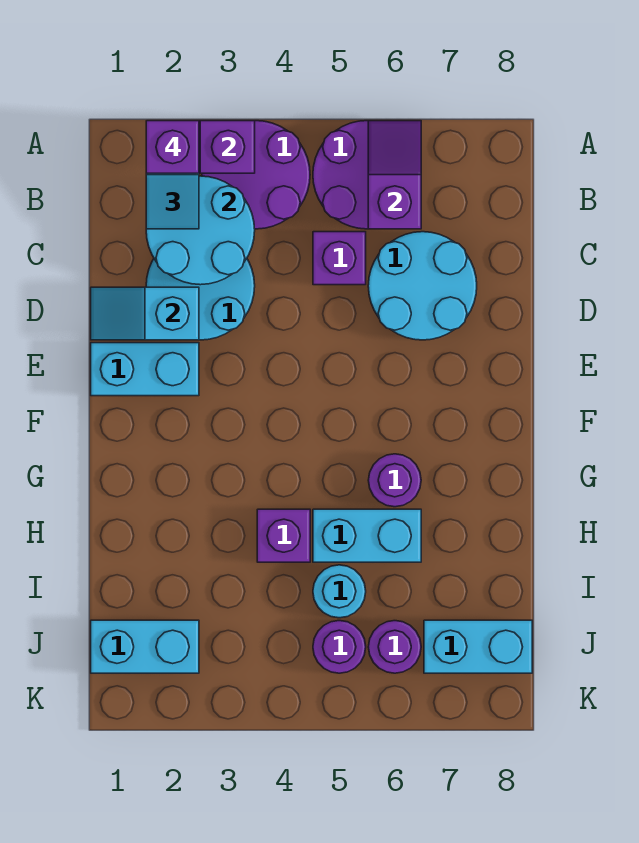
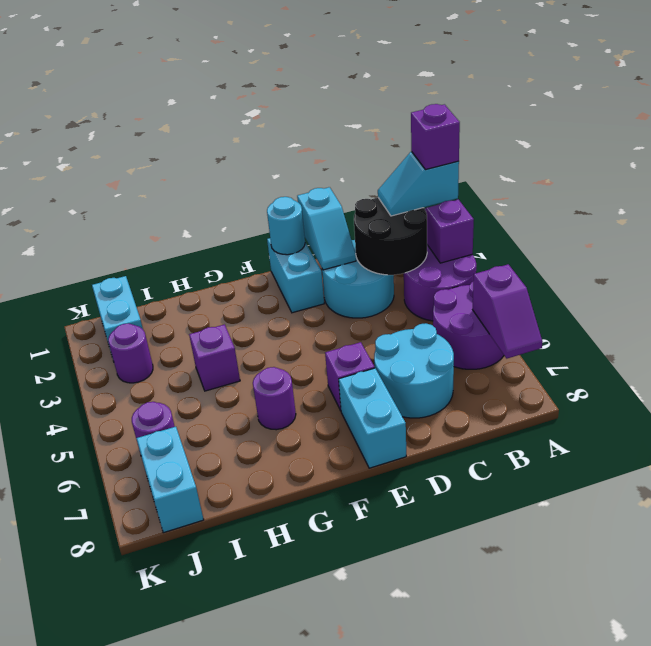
purple slope A6:B6 level 2 top B -> purple slope A6:A7 level 2 top 6
cyan round brick B2:C3 level 2 -> black round brick B2:C3 level 2
purple brick C5 level 1 -> purple brick E6 level 1
cyan slope D1:D2 level 2 top 2 -> cyan slope D1:D2 level 2 top 1
cyan brick H5:H6 level 1 -> cyan brick E7:E8 level 1
cyan round brick I5 level 1 -> cyan round brick E1 level 2
purple round brick J5 level 1 -> purple round brick J3 level 1

